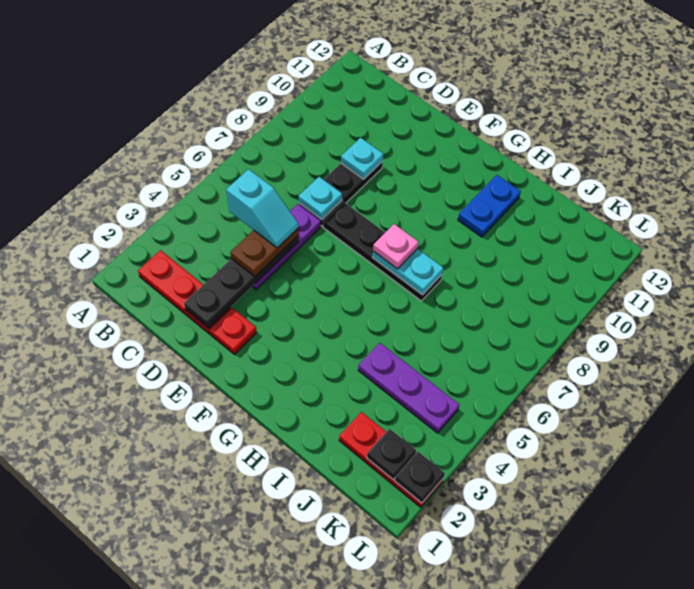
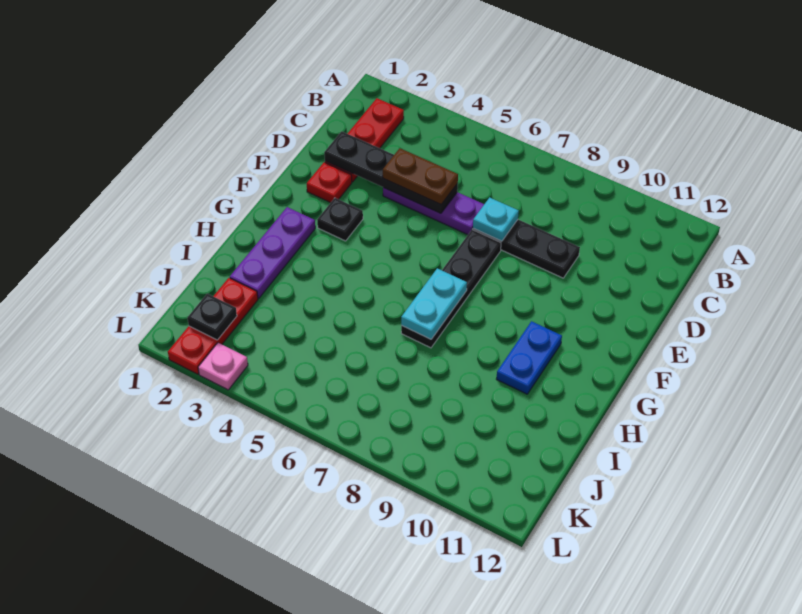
cyan slope C5:D5 level 4 top C -> none
cyan plate D9 level 2 -> none
pink plate G7 level 3 -> pink plate L3 level 1
blue plate H10:H11 level 1 -> blue plate G10:H10 level 1
purple plate I4:K4 level 1 -> purple plate G2:I2 level 1
black plate L2 level 2 -> black plate F3 level 1

